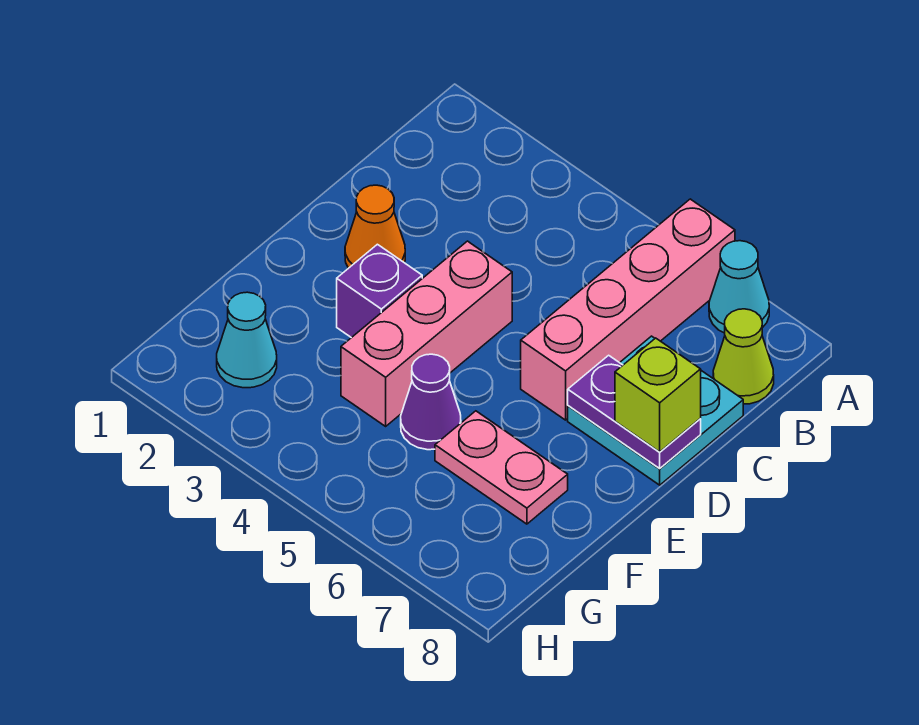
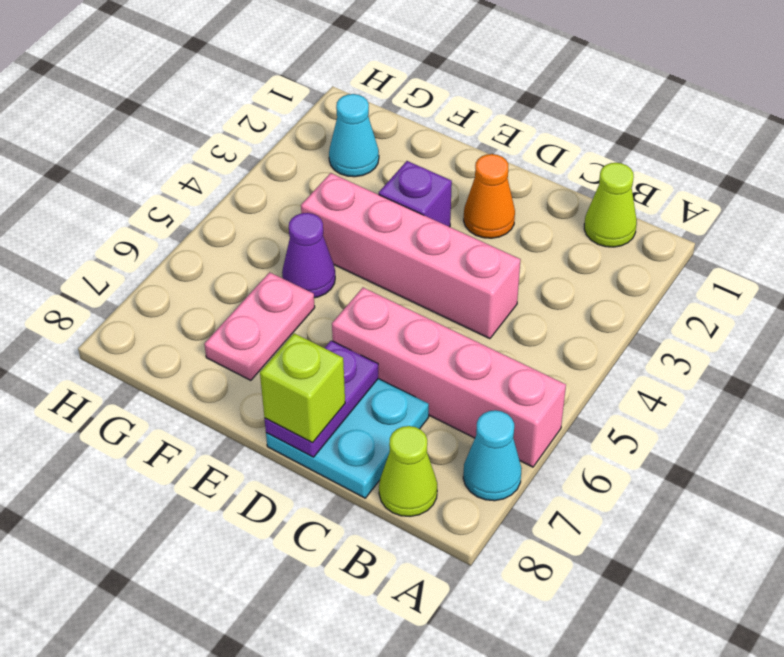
none -> lime cone B1 level 1
pink brick D4:F4 level 1 -> pink brick C4:F4 level 1

